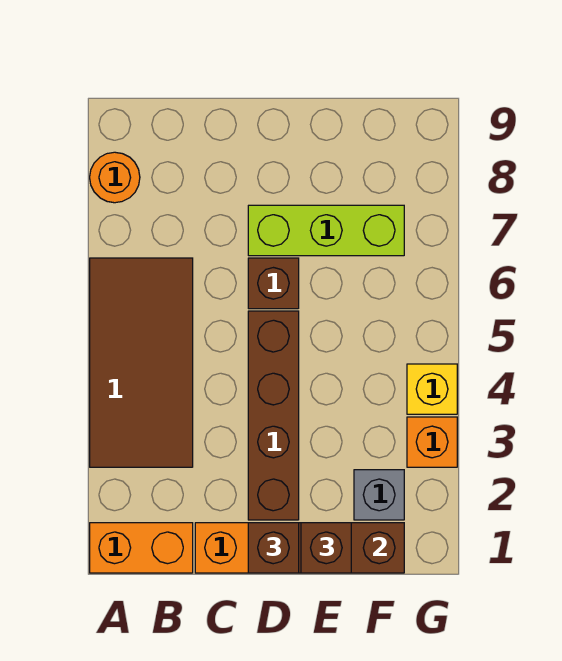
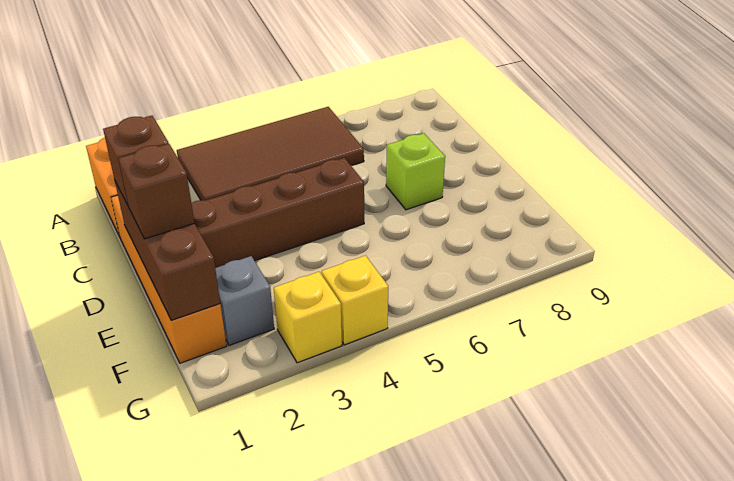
orange round brick A8 level 1 -> none
brown brick D6 level 1 -> none
lime brick D7:F7 level 1 -> lime brick D7 level 1
orange brick G3 level 1 -> yellow brick G3 level 1

